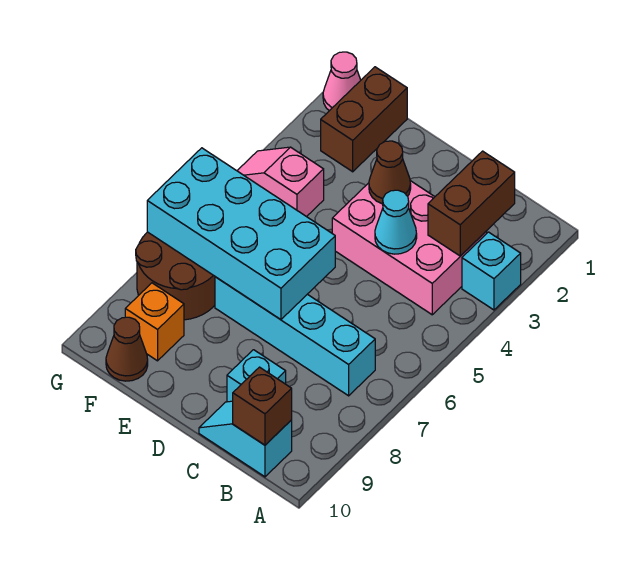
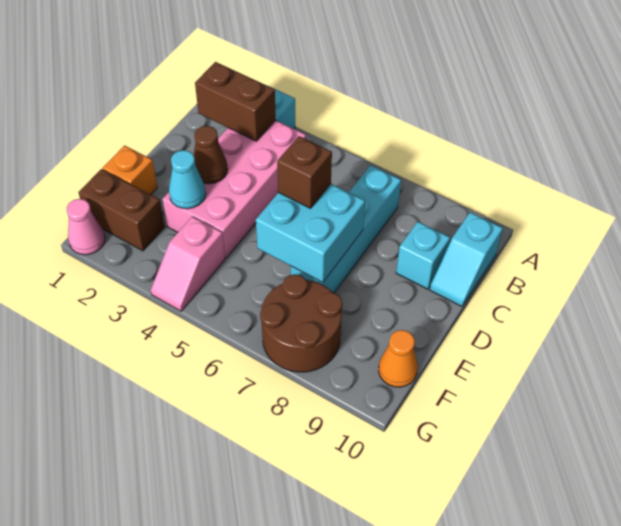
pink brick B3:D4 level 1 -> pink brick B3:E4 level 1
brown brick B10 level 2 -> brown brick D6 level 3
cyan cone C4 level 2 -> cyan cone E3 level 2
cyan brick D6:G7 level 2 -> cyan brick D6:E7 level 2
orange brick F9 level 1 -> orange brick E1 level 1
brown cone F10 level 1 -> orange cone F10 level 1

